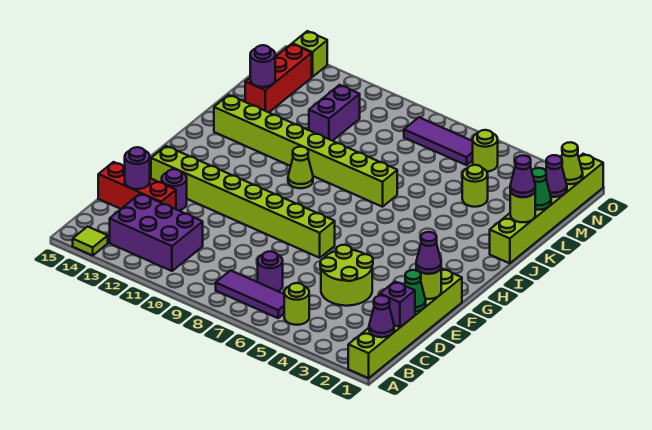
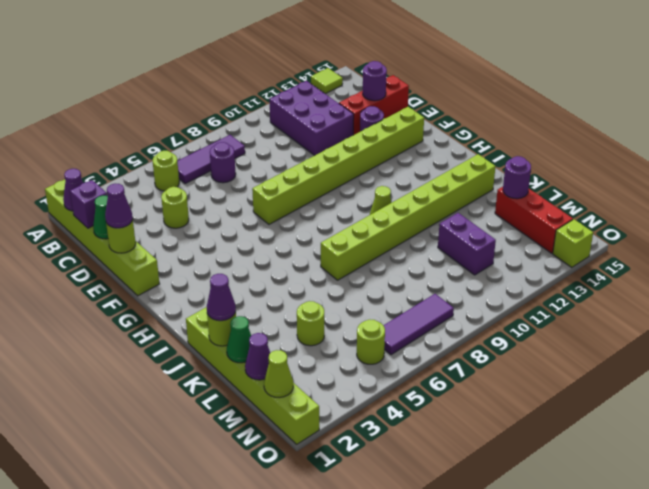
purple brick B11:C13 level 1 -> purple brick B11:D12 level 1
lime round brick D4:E5 level 1 -> lime round brick D4 level 1

